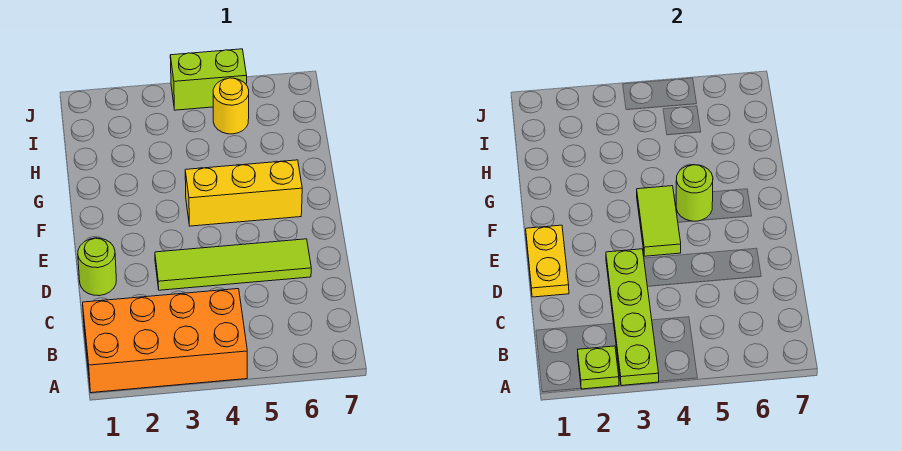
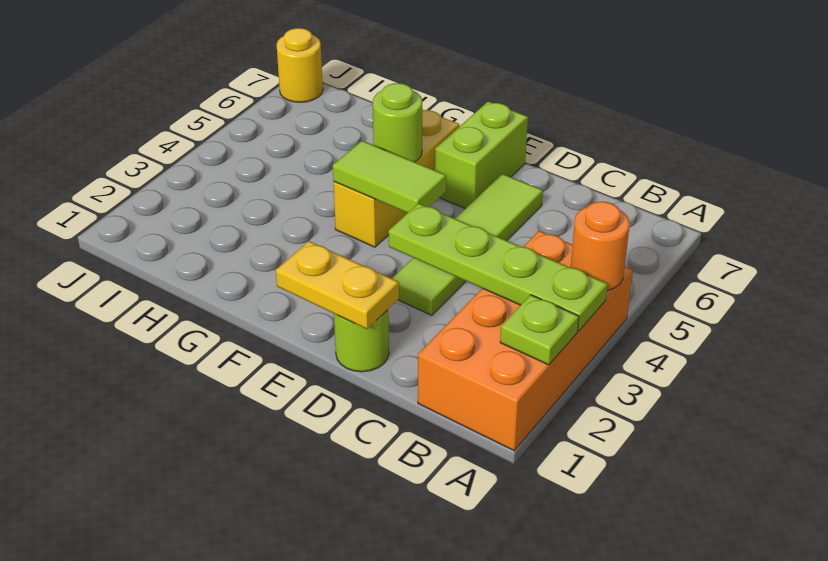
none -> orange round brick A4 level 2
yellow round brick I5 level 1 -> yellow round brick J7 level 1
lime brick J4:J5 level 1 -> lime brick E6:E7 level 1

